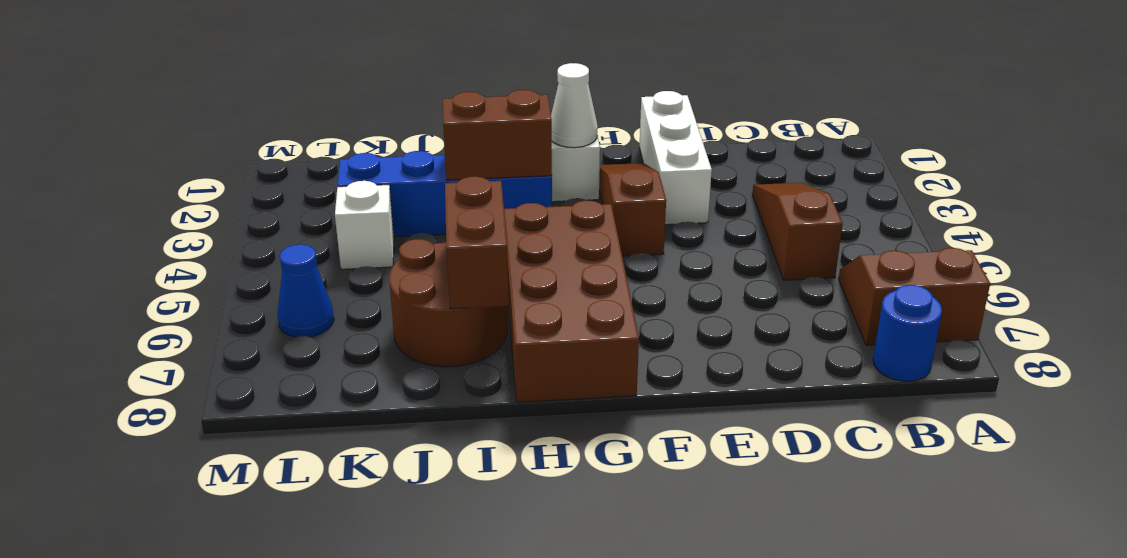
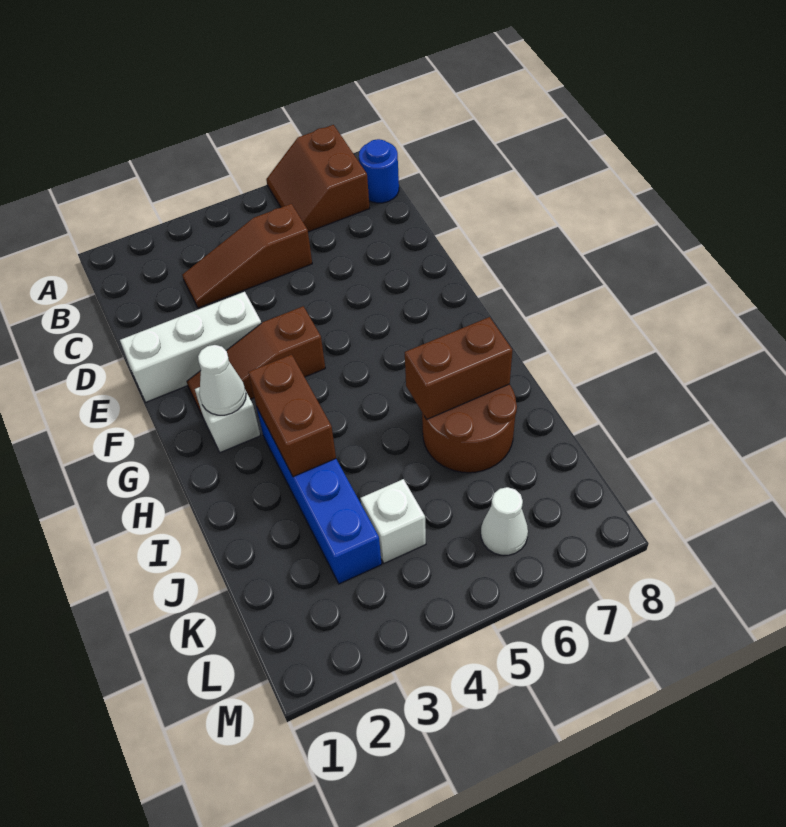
brown brick G5:H8 level 1 -> none
blue cone L6 level 1 -> white cone L6 level 1

